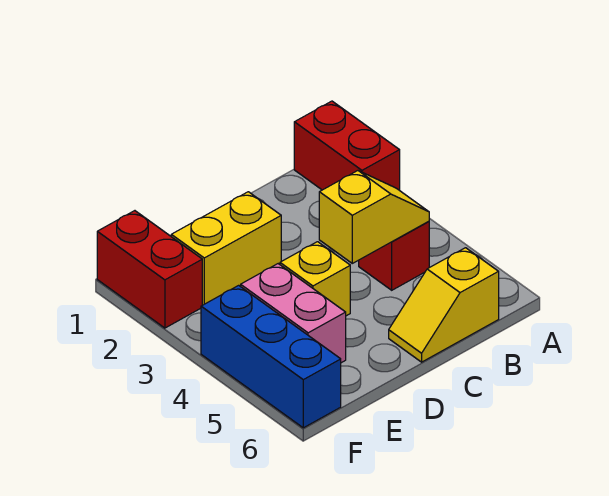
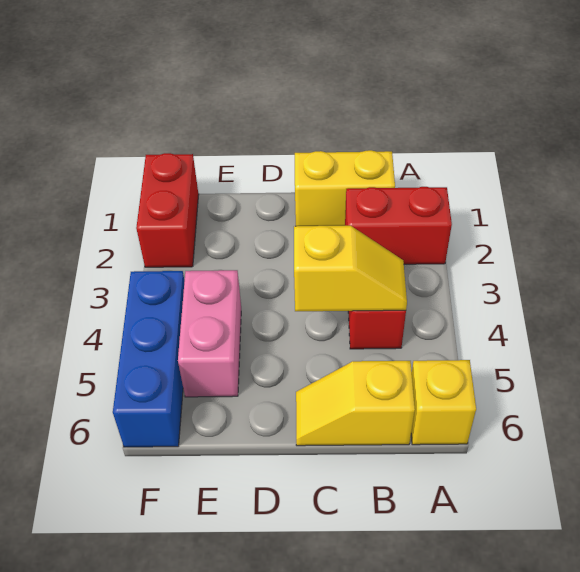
red brick A1:A2 level 1 -> red brick A2:B2 level 1
yellow brick D2:E2 level 1 -> yellow brick B1:C1 level 1
yellow brick D4 level 1 -> yellow brick A6 level 1

